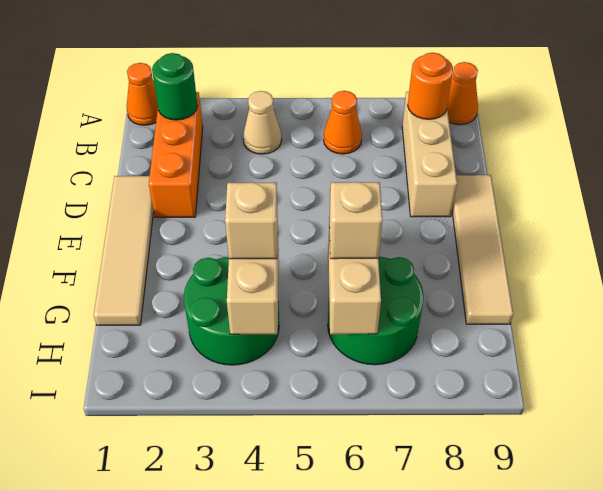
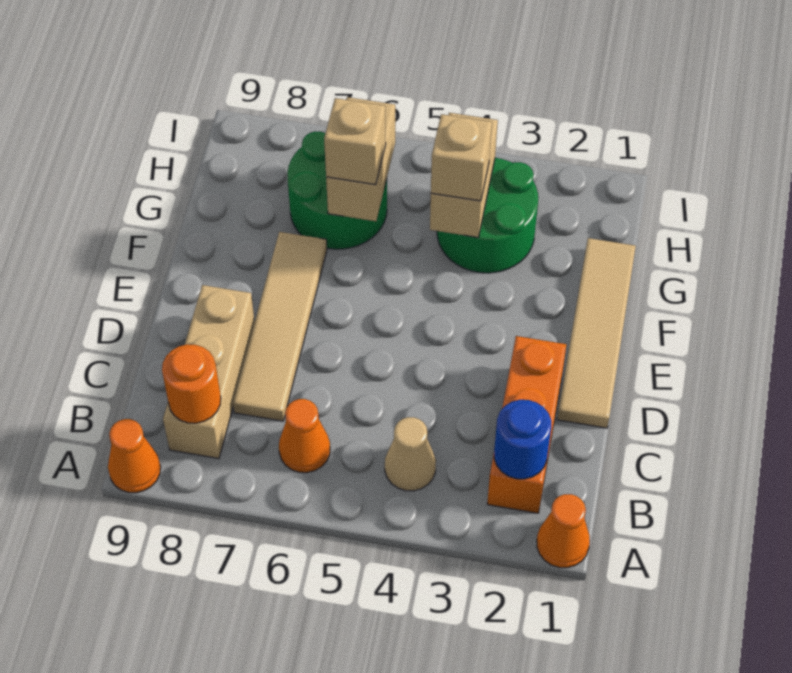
green round brick B2 level 2 -> blue round brick B2 level 2
tan tile D9:G9 level 1 -> tan tile C7:F7 level 1

